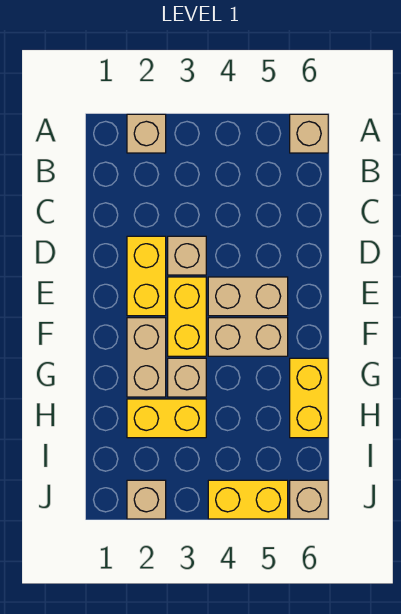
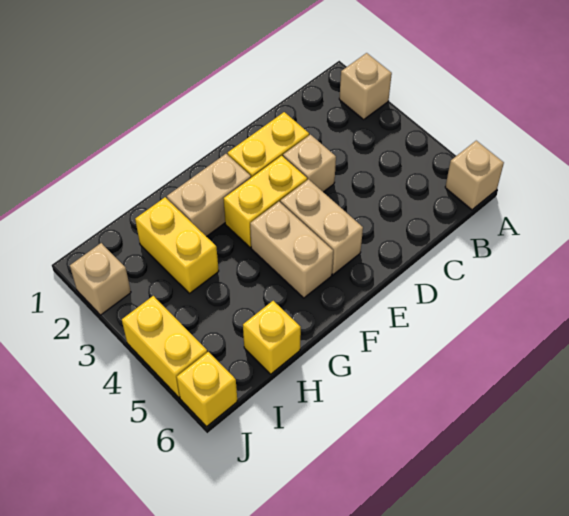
tan brick G3 level 1 -> none
yellow brick G6:H6 level 1 -> yellow brick H6 level 1
tan brick J6 level 1 -> yellow brick J6 level 1

